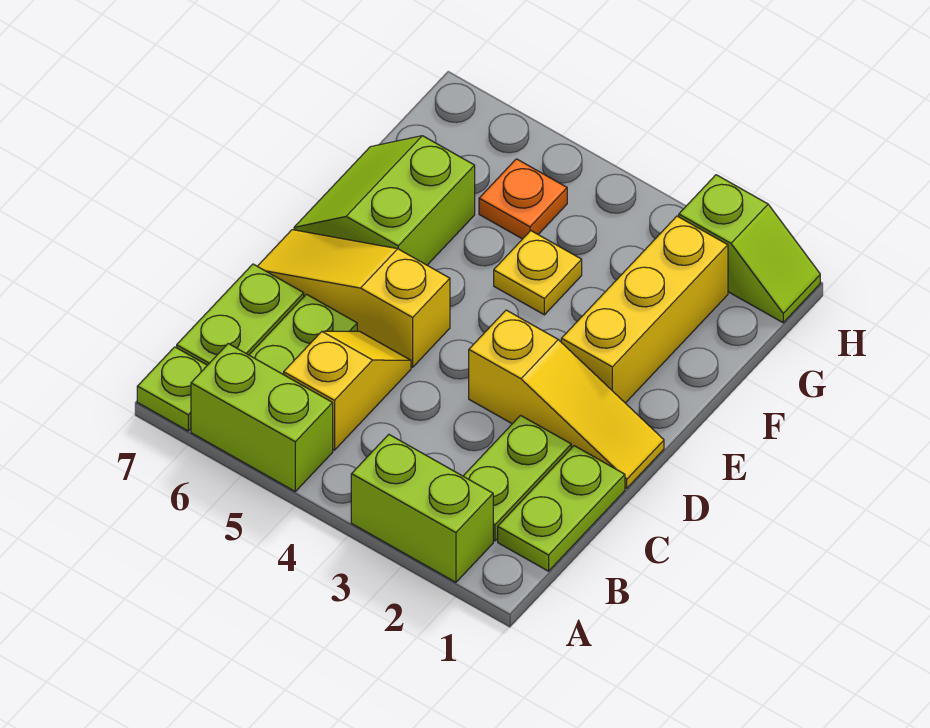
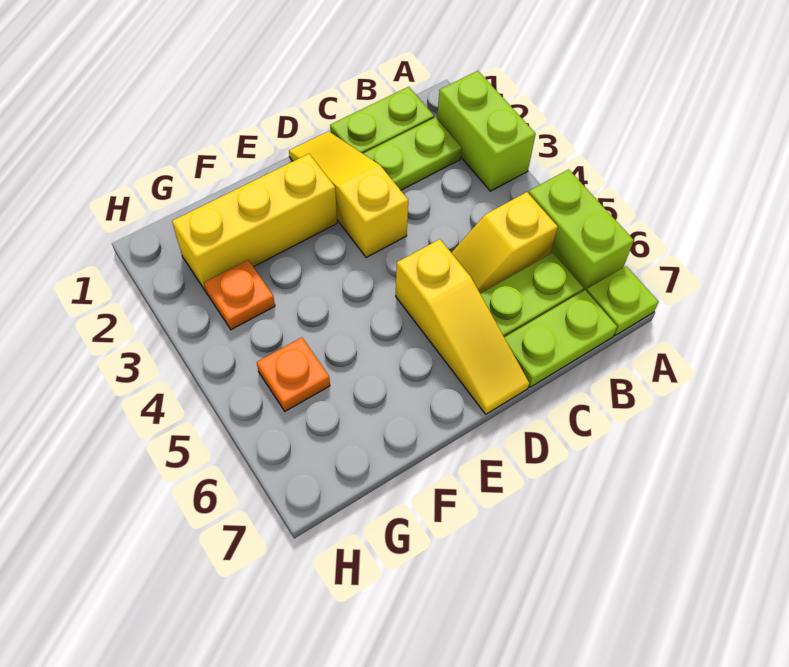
lime slope E6:F7 level 1 top 6 -> none
yellow plate F4 level 1 -> none
none -> orange plate G3 level 1
lime slope H1:H2 level 1 top 2 -> none

